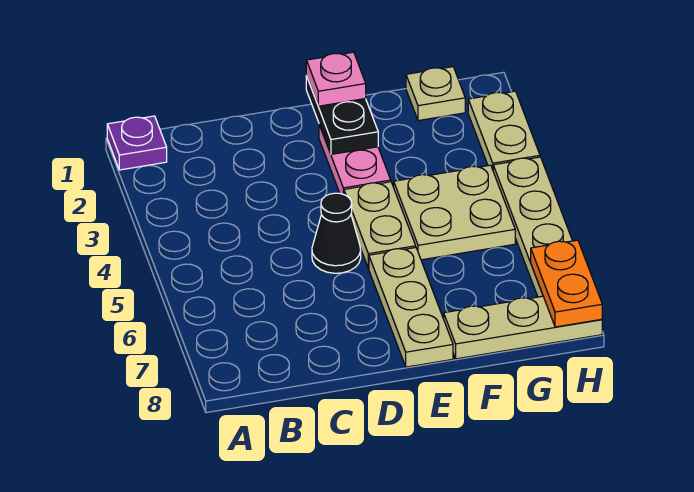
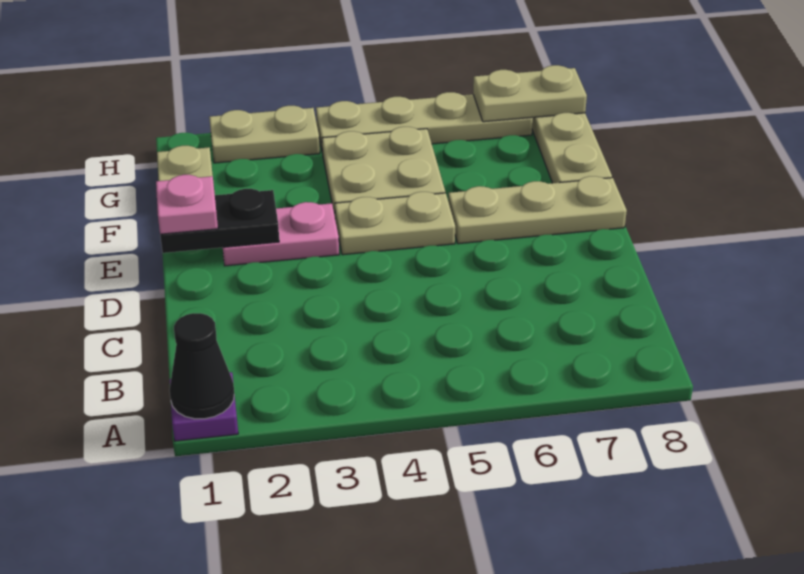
black cone D5 level 1 -> black cone A1 level 2
orange plate H7:H8 level 2 -> tan plate H7:H8 level 2

